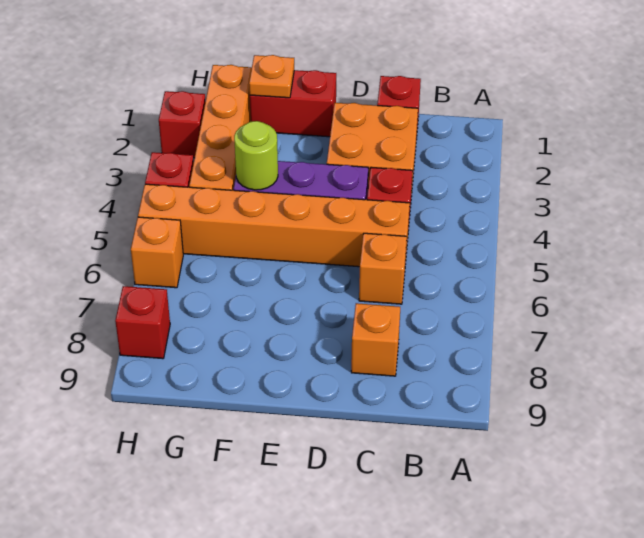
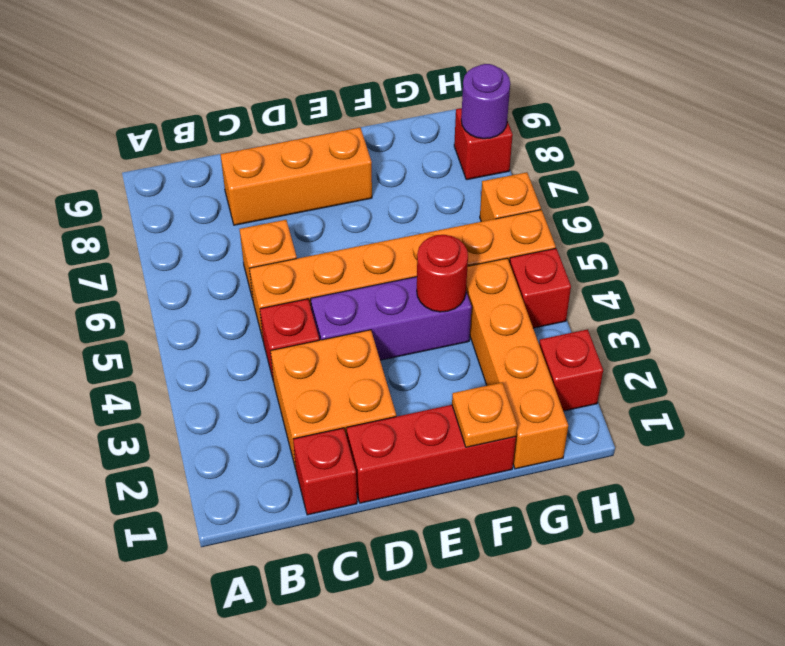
orange brick C8 level 1 -> orange brick C8:E8 level 1
red brick E1:F1 level 1 -> red brick D1:F1 level 1
lime round brick F4 level 2 -> red round brick F4 level 2
none -> purple round brick H8 level 2

